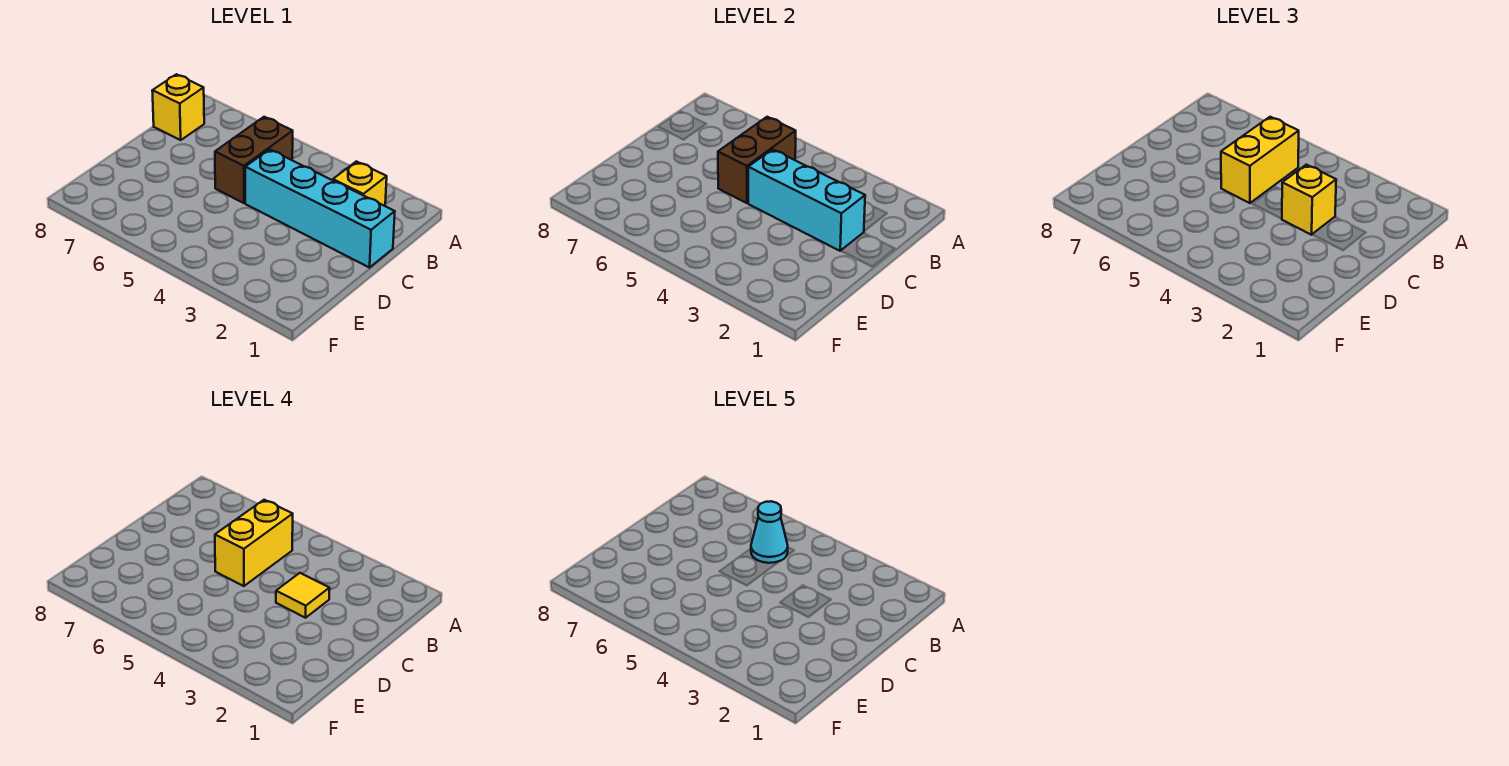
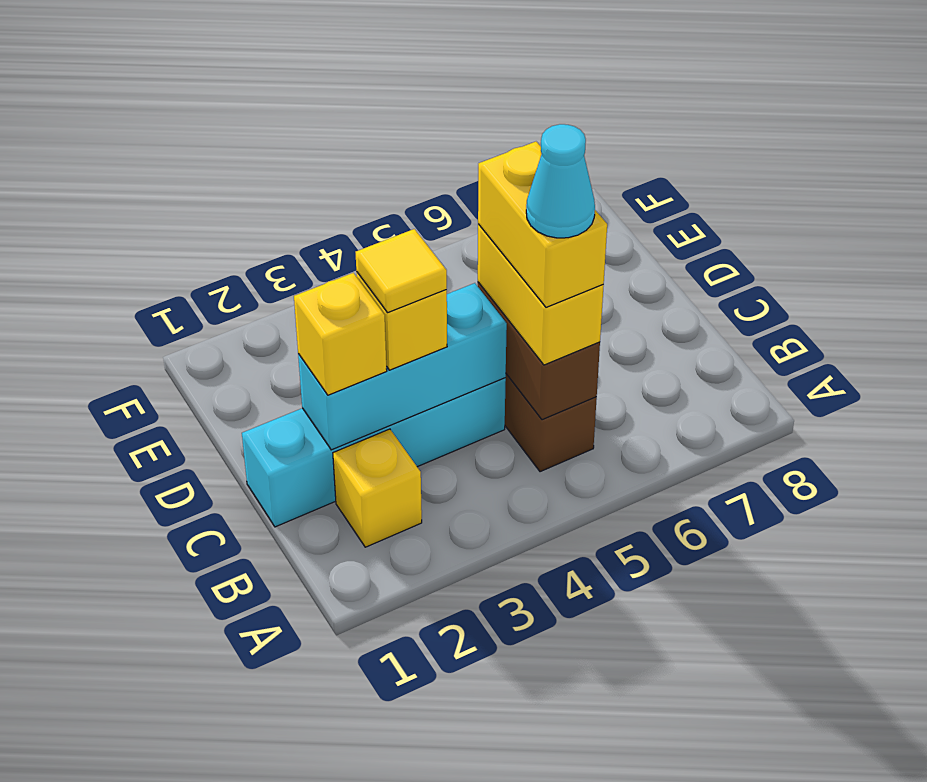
yellow brick B8 level 1 -> yellow brick C2 level 3

